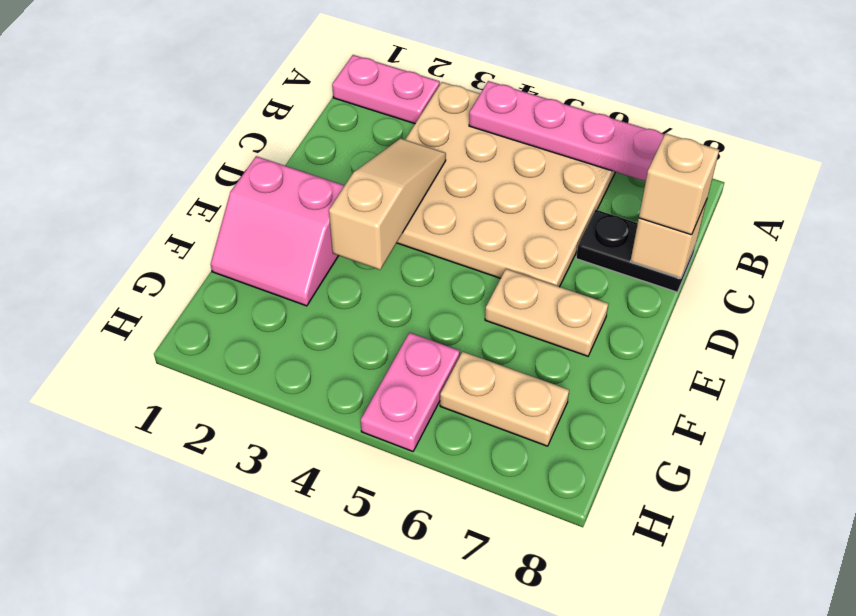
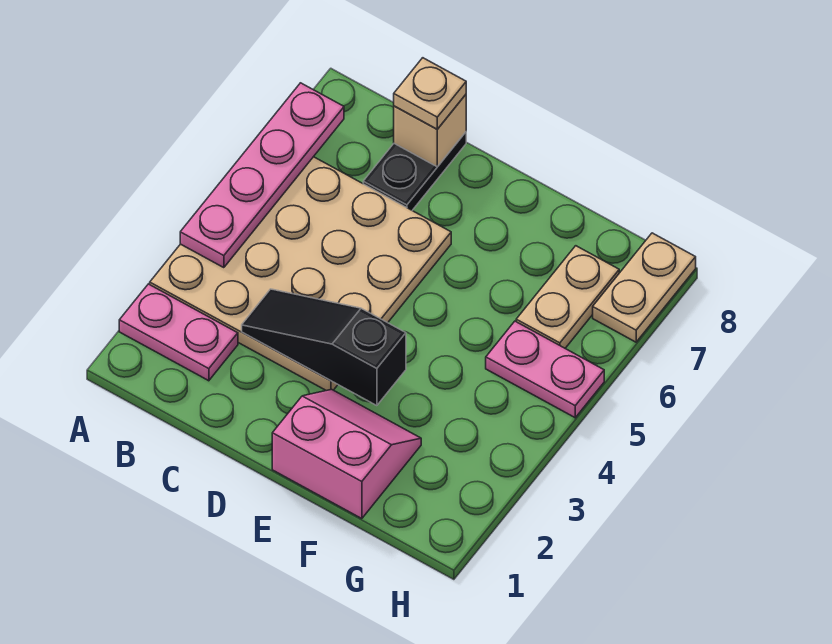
pink plate A1:A2 level 1 -> pink plate A2:B2 level 1
tan slope C3:E3 level 2 top E -> black slope C3:E3 level 2 top E
tan brick C8 level 3 -> tan plate C8 level 3
pink slope E1:F2 level 1 top E -> pink slope E1:F2 level 1 top 1
tan plate E6:E7 level 1 -> tan plate H7:H8 level 1

